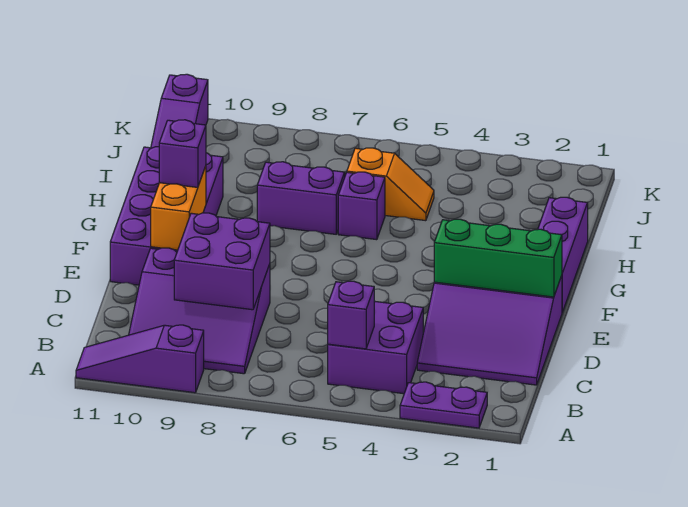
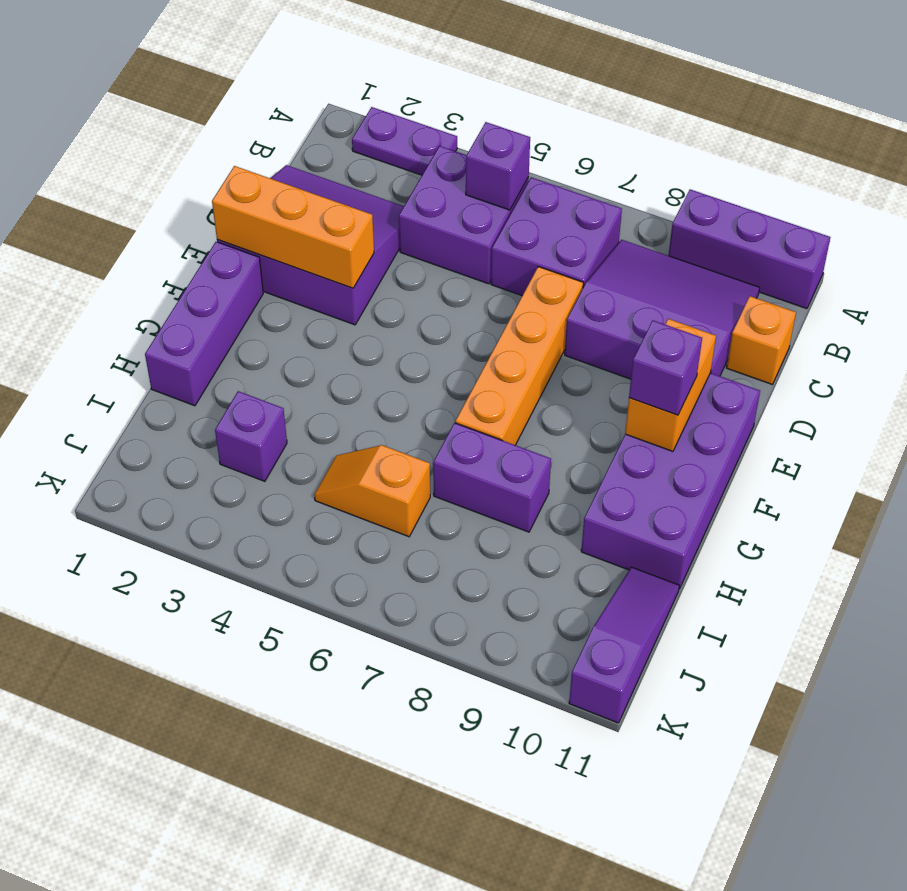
purple slope A9:A11 level 1 top 9 -> purple brick A9:A11 level 1
purple brick C8:D9 level 2 -> purple brick B6:C7 level 1
none -> orange brick C11 level 1
none -> orange brick D7:G7 level 1
green brick E1:E3 level 2 -> orange brick E1:E3 level 2
purple brick H6 level 1 -> purple brick I3 level 1

